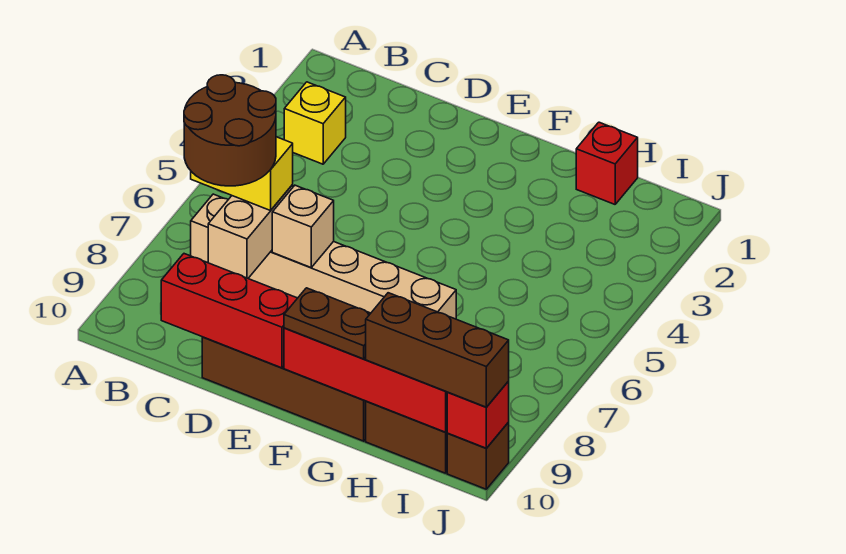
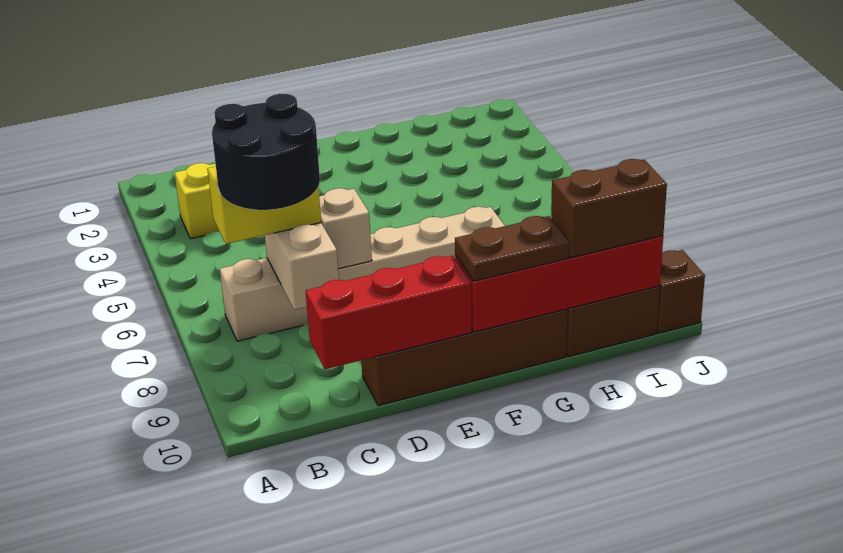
brown round brick B7:C8 level 4 -> black round brick B7:C8 level 4
red brick H1 level 1 -> none
brown brick H10:J10 level 3 -> brown brick H10:I10 level 3
red brick J10 level 2 -> none

